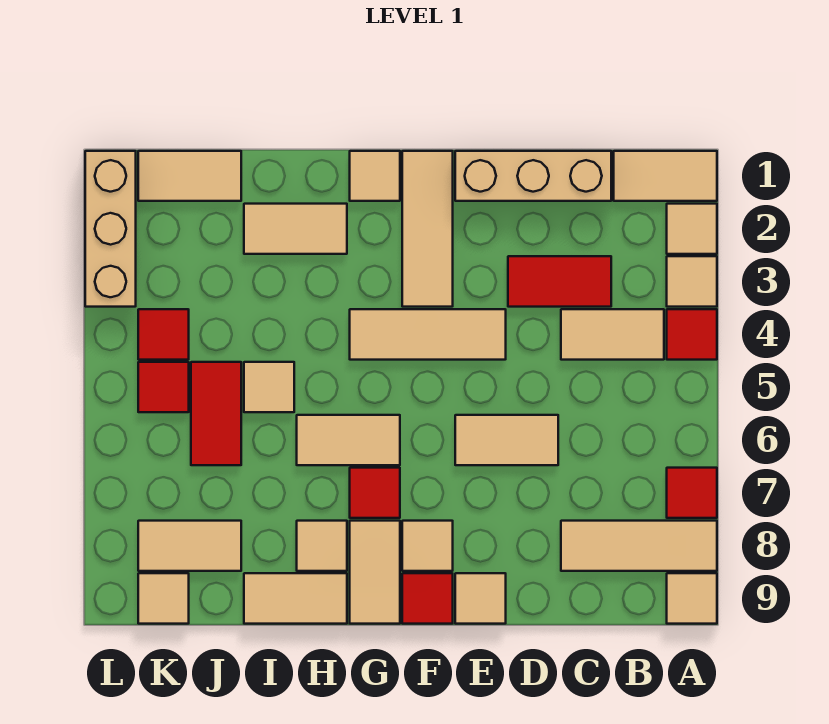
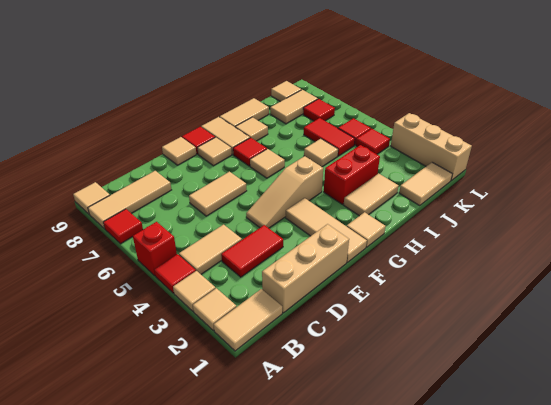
none -> red brick A5 level 1
tan tile E4:G4 level 1 -> tan slope E4:G4 level 1 top G
tan tile G6:H6 level 1 -> tan tile G6 level 1
none -> red brick H3:I3 level 1
none -> red tile K7 level 1

